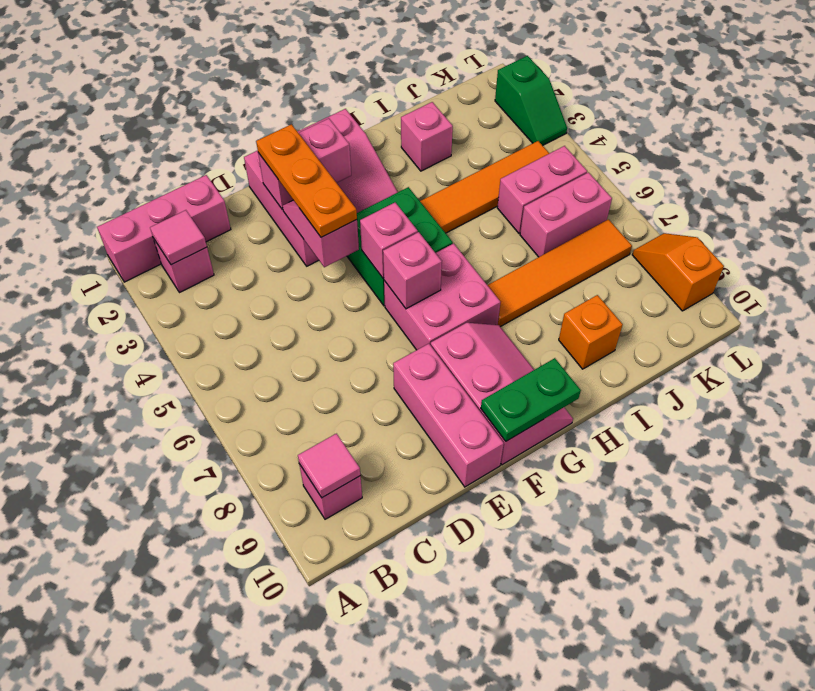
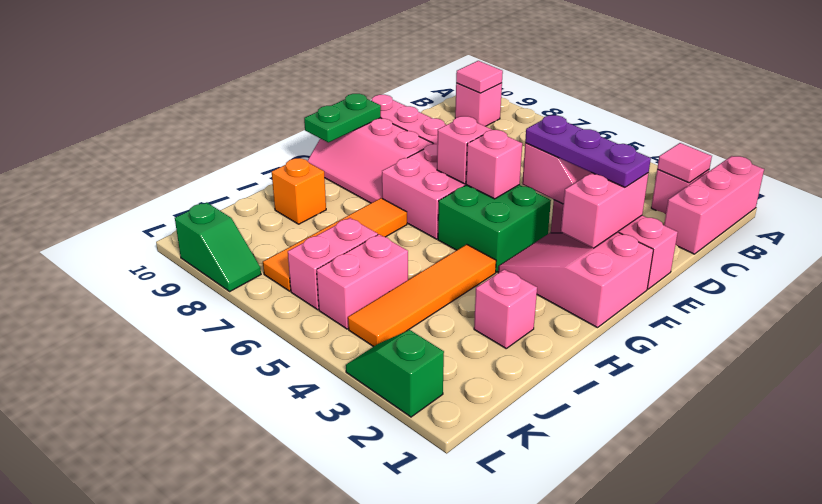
orange plate E2:E4 level 3 -> purple plate E2:E4 level 3
orange slope L8:L9 level 1 top 9 -> green slope L8:L9 level 1 top 9

